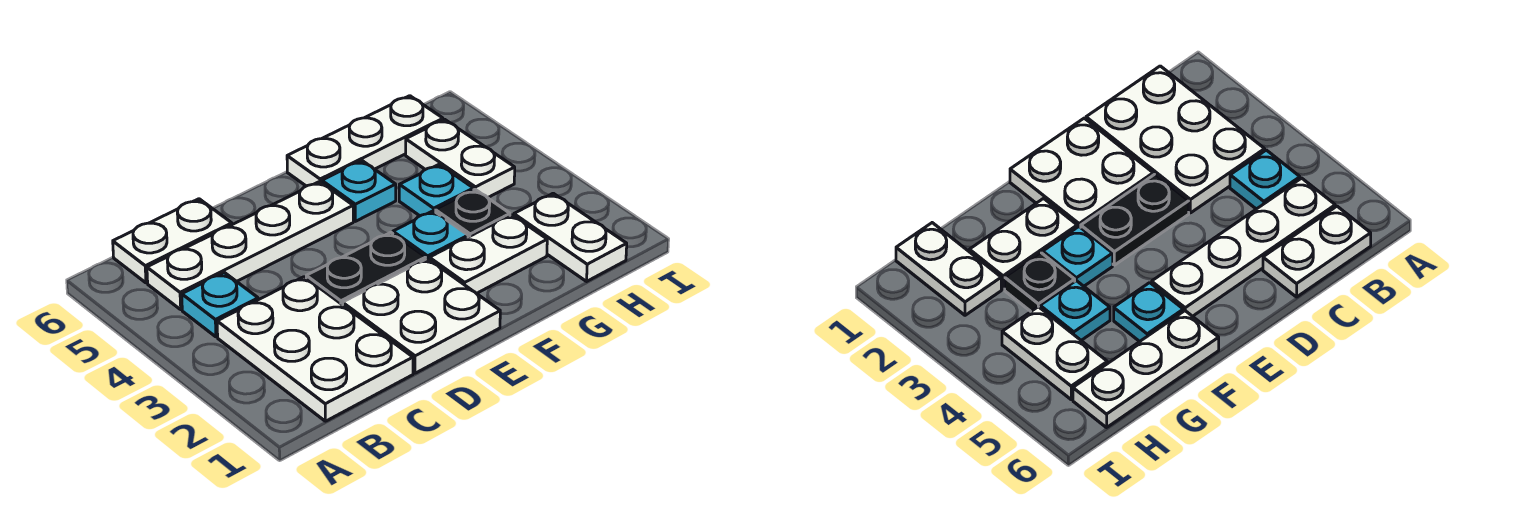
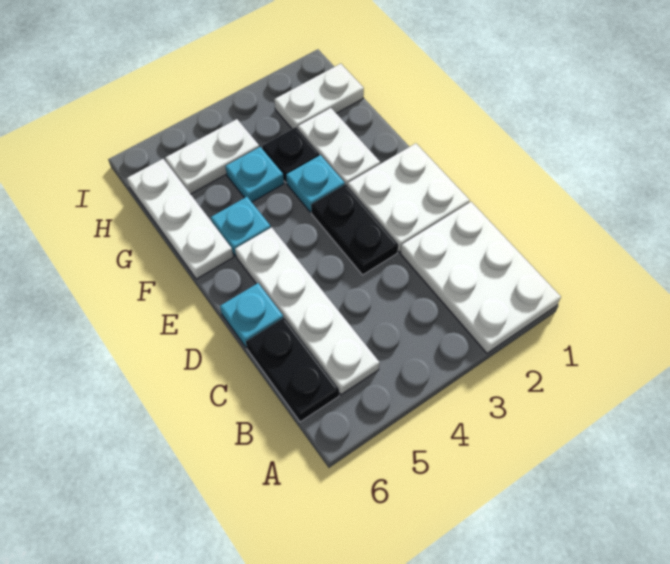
white plate B1:C3 level 1 -> white plate A1:C2 level 1
cyan plate B4 level 1 -> cyan plate D6 level 1
white plate B6:C6 level 1 -> black plate B6:C6 level 1

